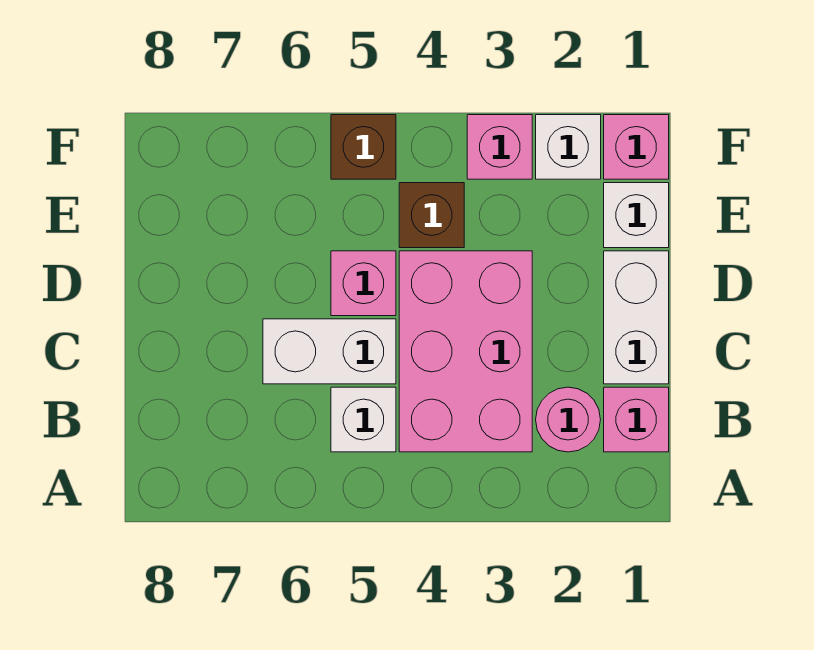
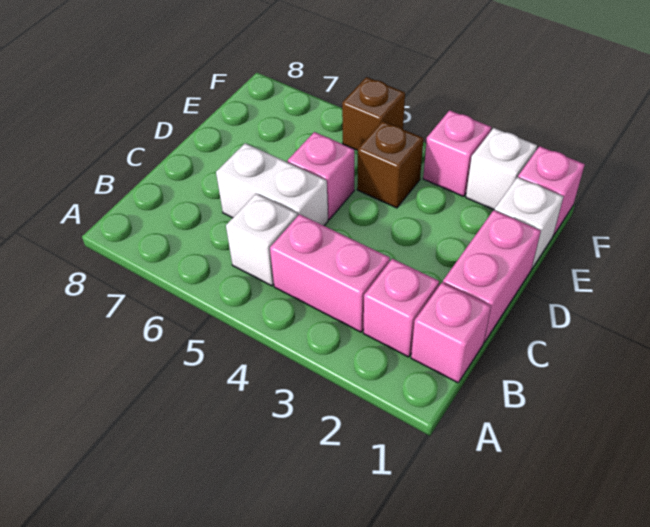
pink round brick B2 level 1 -> pink brick B2 level 1
pink brick B3:D4 level 1 -> pink brick B3:B4 level 1
white brick C1:D1 level 1 -> pink brick C1:D1 level 1

